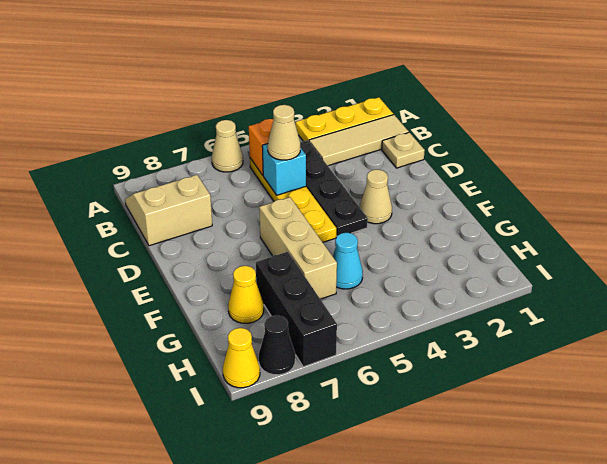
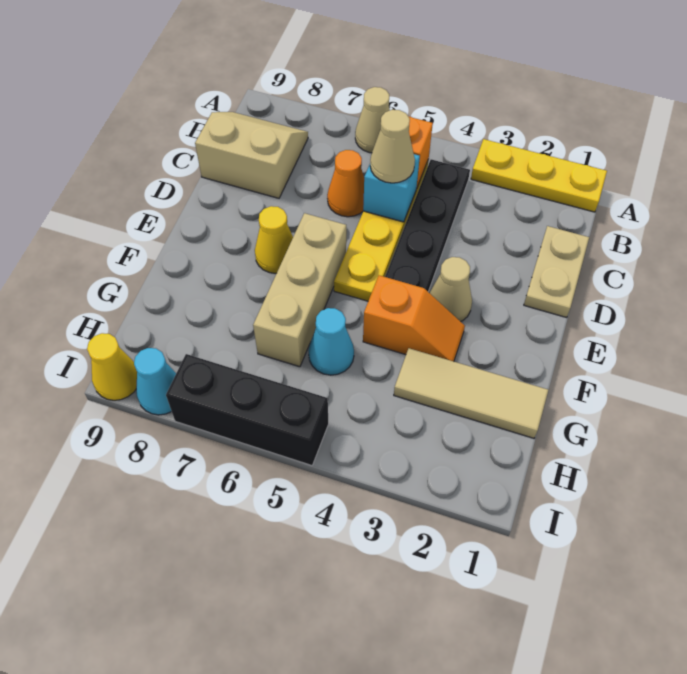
tan tile B1:B3 level 1 -> tan tile G1:G3 level 1
tan plate C1 level 1 -> tan plate C1:D1 level 1
none -> orange cone C6 level 1
none -> orange slope F3:F4 level 1 top 4
black brick G7:I7 level 1 -> black brick I5:I7 level 1
yellow cone G8 level 1 -> yellow cone E7 level 1
black cone I8 level 1 -> cyan cone I8 level 1

